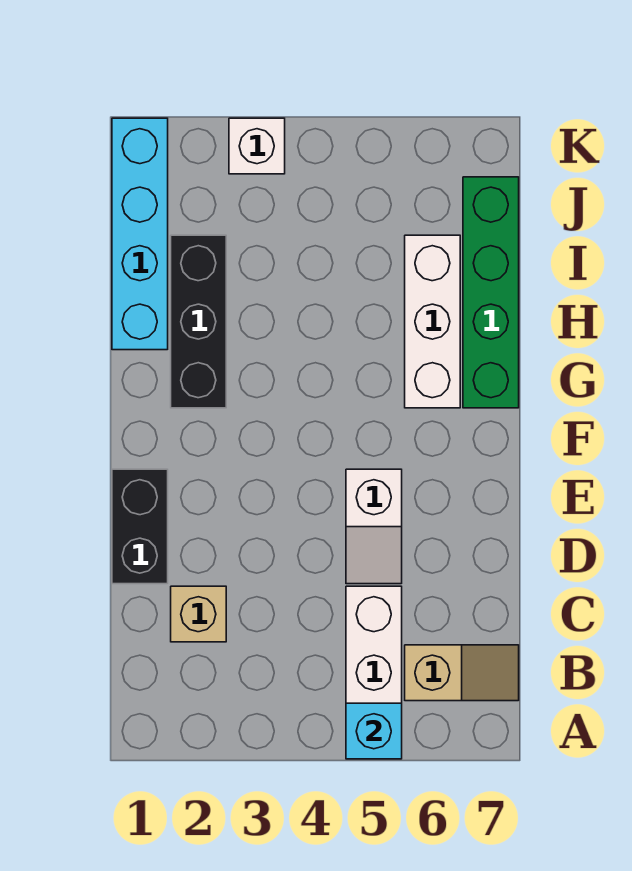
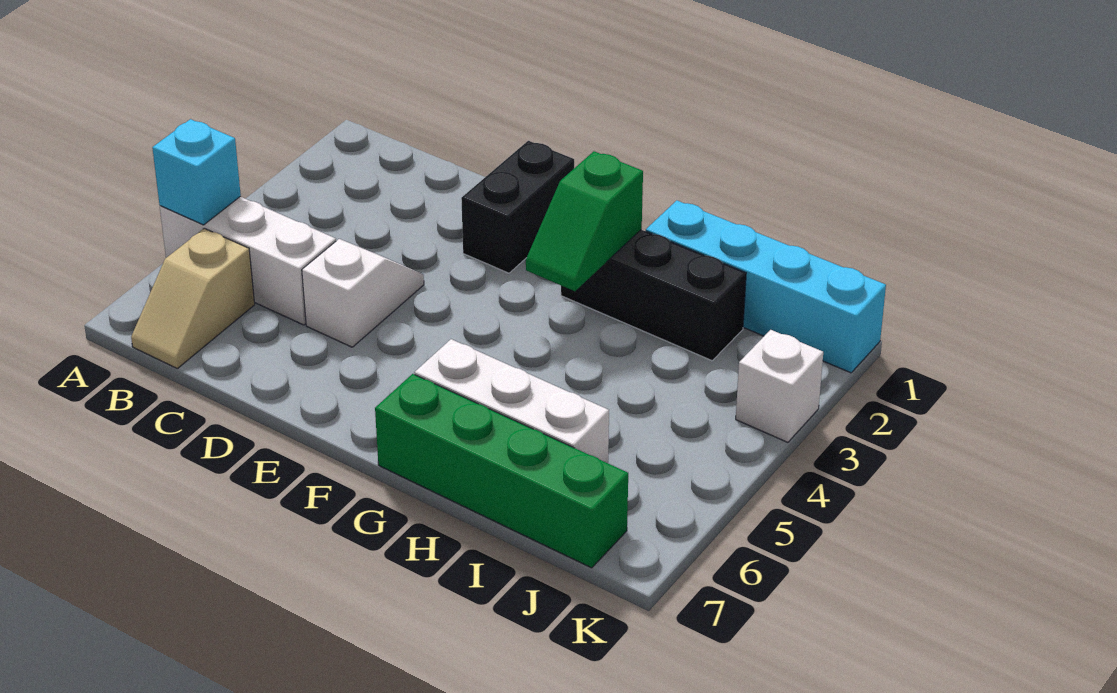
tan brick C2 level 1 -> none
black brick D1:E1 level 1 -> black brick E1:E2 level 1
white slope D5:E5 level 1 top E -> white slope D4:D5 level 1 top 5
none -> green slope G2:G3 level 2 top 2

